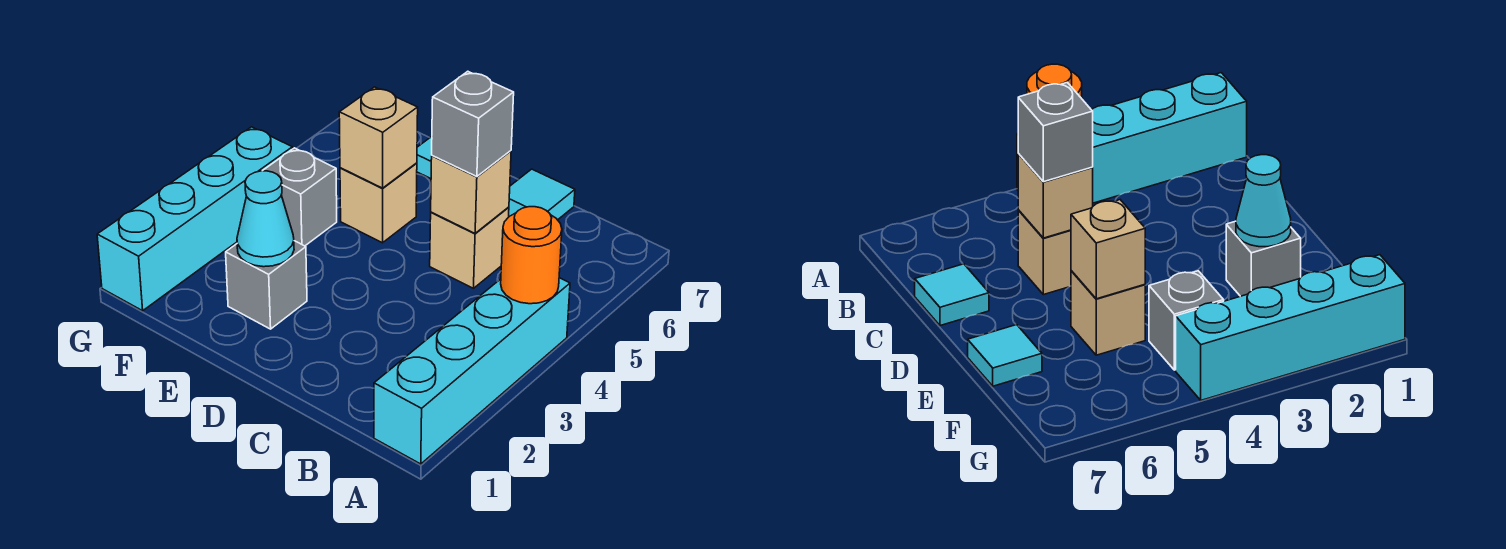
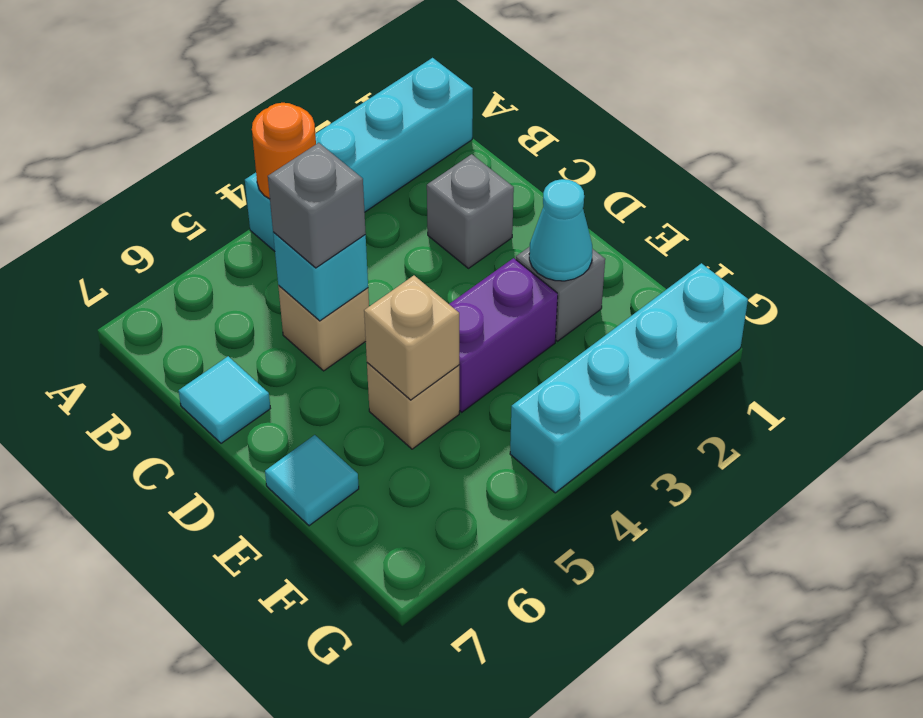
tan brick C5 level 2 -> cyan brick C5 level 2
none -> purple brick E3:E4 level 1
grey brick F4 level 1 -> grey brick C2 level 1

